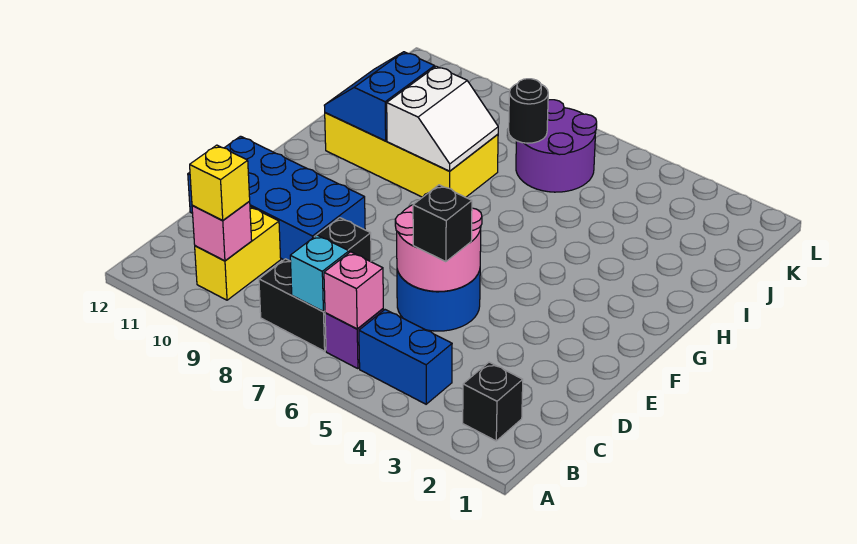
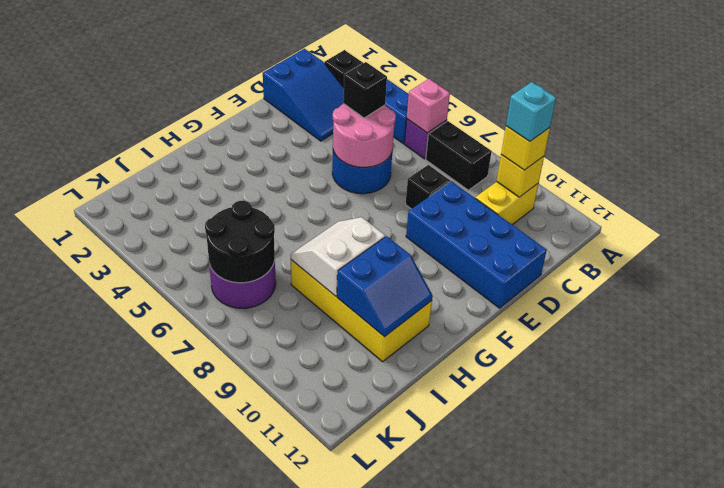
cyan brick B7 level 2 -> cyan brick B10 level 4
pink brick B10 level 2 -> yellow brick B10 level 2
none -> blue slope C1:D3 level 1 top 1
black round brick J7 level 2 -> black round brick J6:K7 level 2

